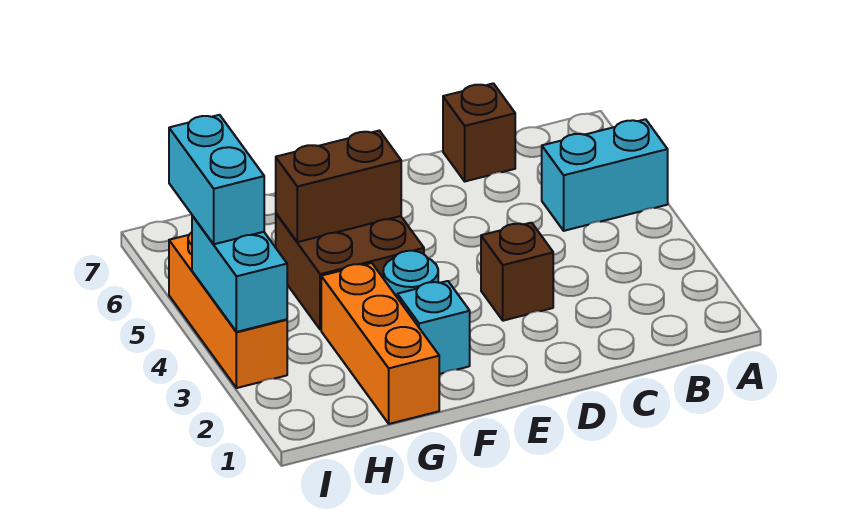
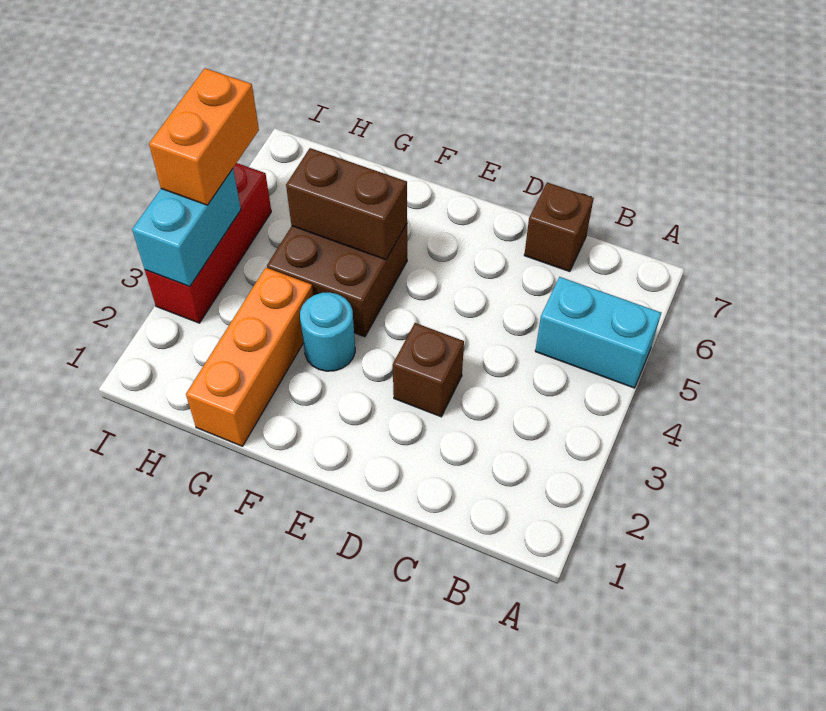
cyan brick F2 level 1 -> none
orange brick I3:I5 level 1 -> red brick I3:I5 level 1
cyan brick I4:I5 level 3 -> orange brick I4:I5 level 3

